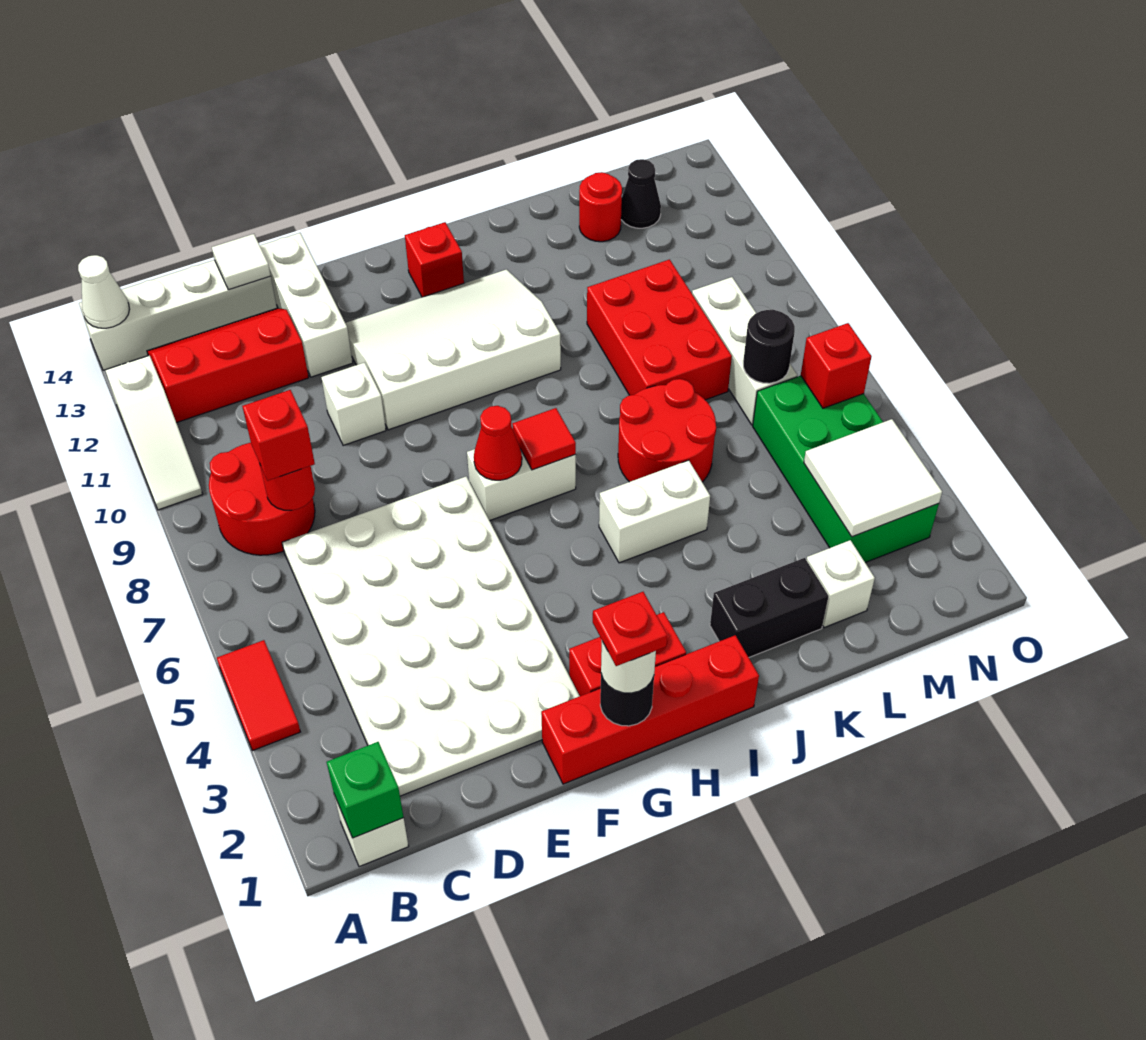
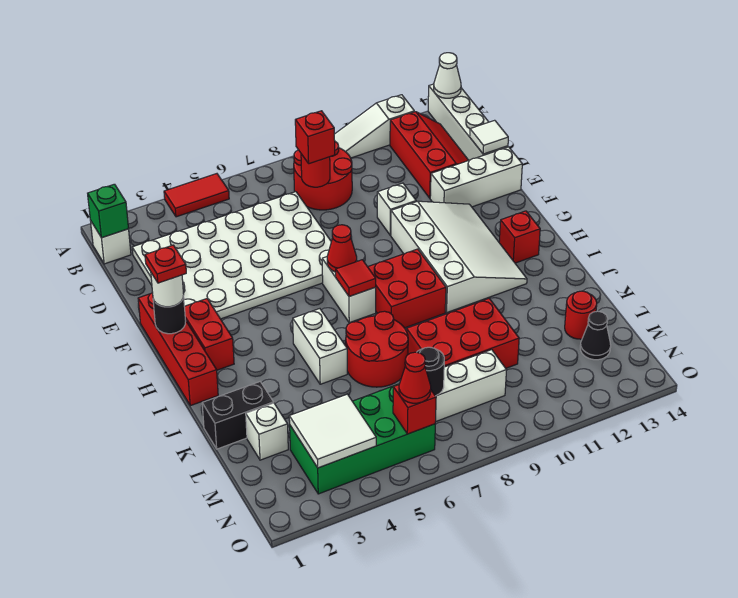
none -> red brick H8:I9 level 1
black brick J2:K2 level 1 -> black brick K1:K2 level 1
none -> red cone N6 level 3

